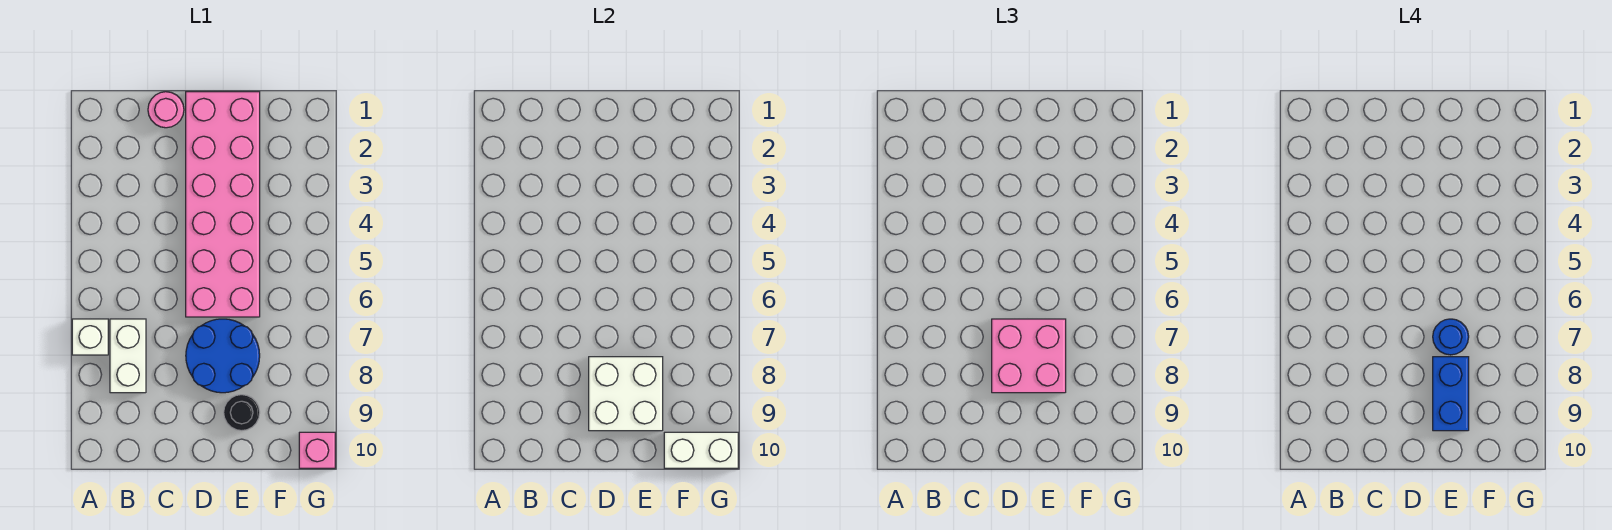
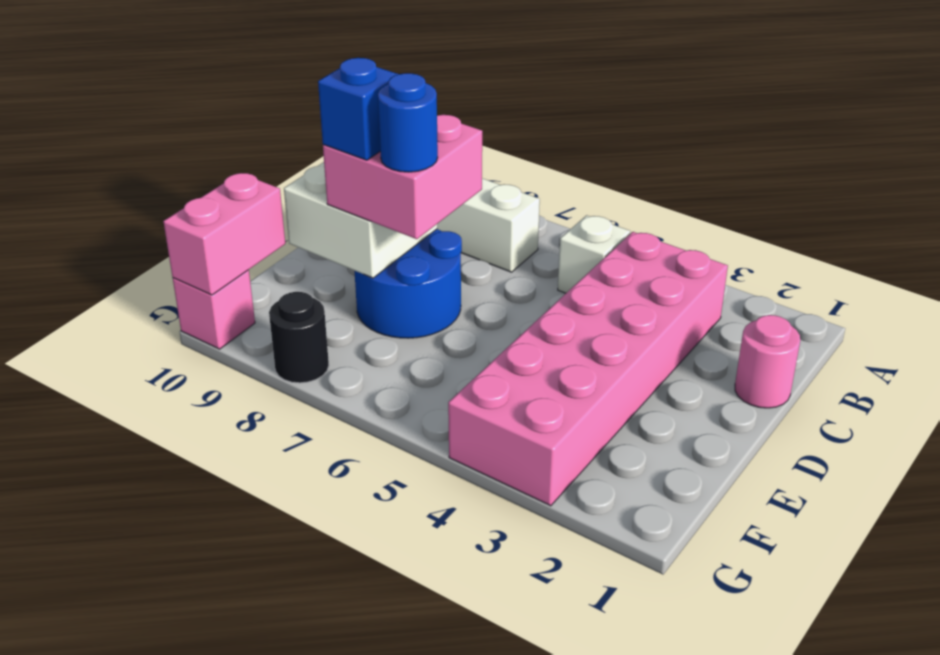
white brick A7 level 1 -> white brick B5 level 1
pink brick D1:E6 level 1 -> pink brick B3:G4 level 1
blue brick E8:E9 level 4 -> blue brick E8 level 4
black round brick E9 level 1 -> black round brick G8 level 1
white brick F10:G10 level 2 -> pink brick F10:G10 level 2

